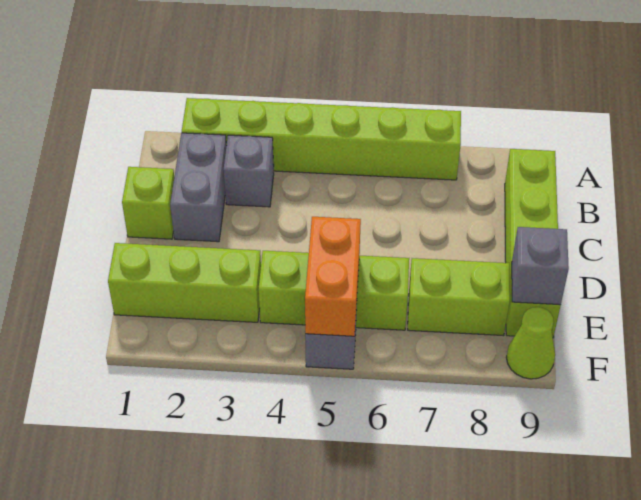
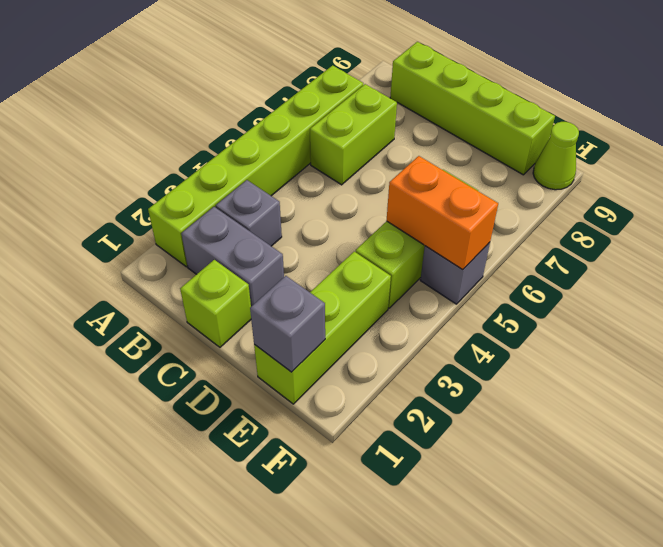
lime brick E7:E8 level 1 -> lime brick B6:B7 level 1
grey brick E9 level 2 -> grey brick E1 level 2

